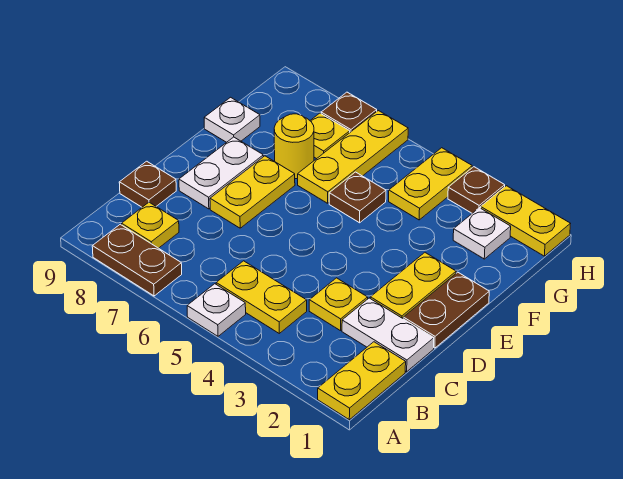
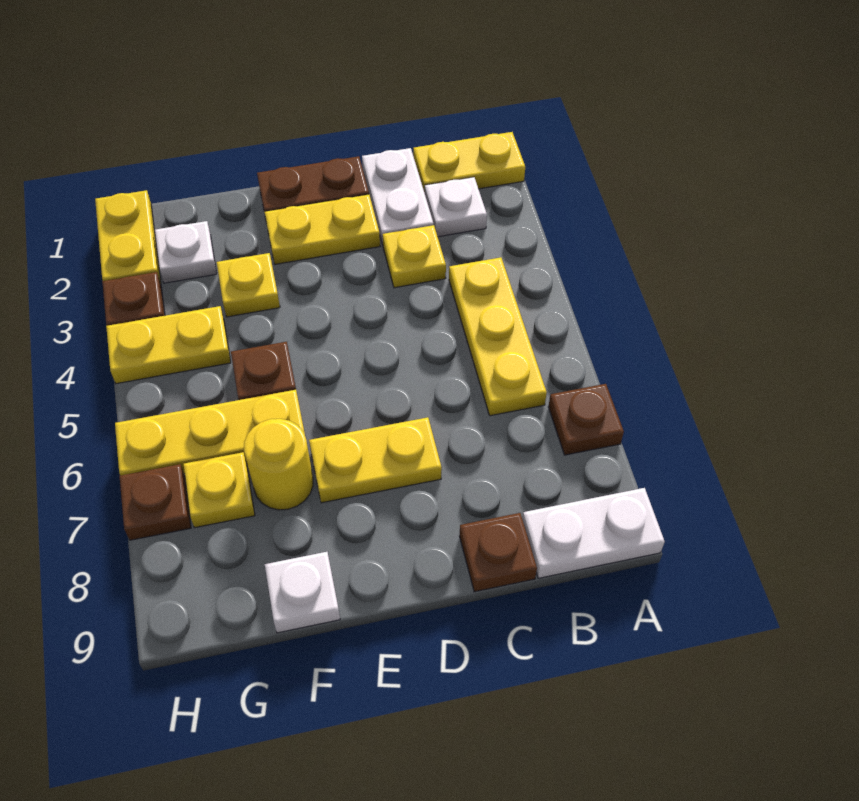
white plate A5 level 1 -> white plate B2 level 1
brown plate A7:A8 level 1 -> brown plate A7 level 1
yellow plate B4:B5 level 1 -> yellow plate B4:B6 level 1
yellow plate B8 level 1 -> yellow plate F3 level 1
white plate D8:E8 level 1 -> white plate A9:B9 level 1

